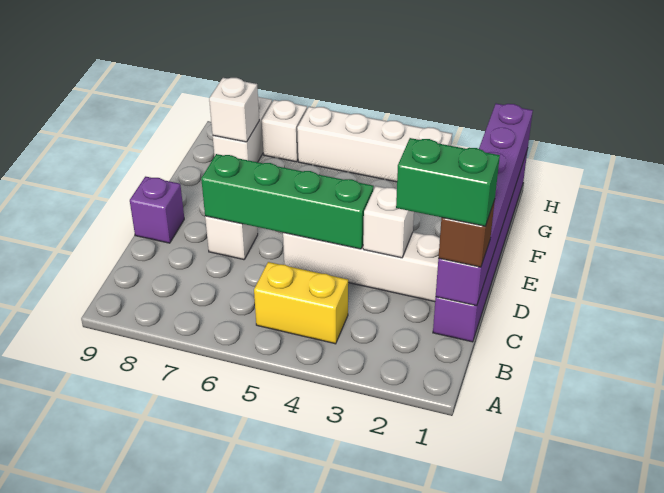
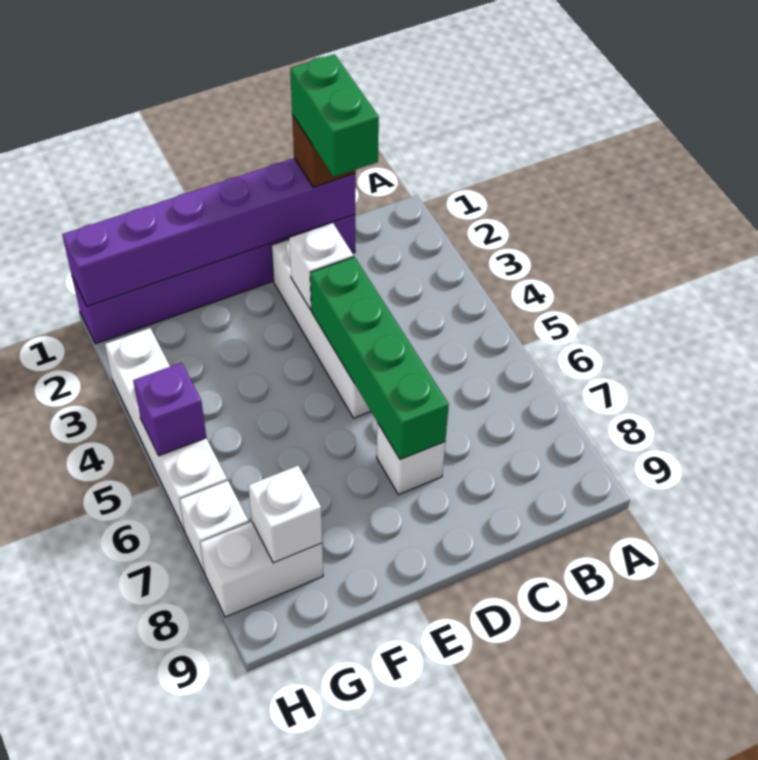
yellow brick B4:B5 level 1 -> none
purple brick D9 level 1 -> purple brick H5 level 2

